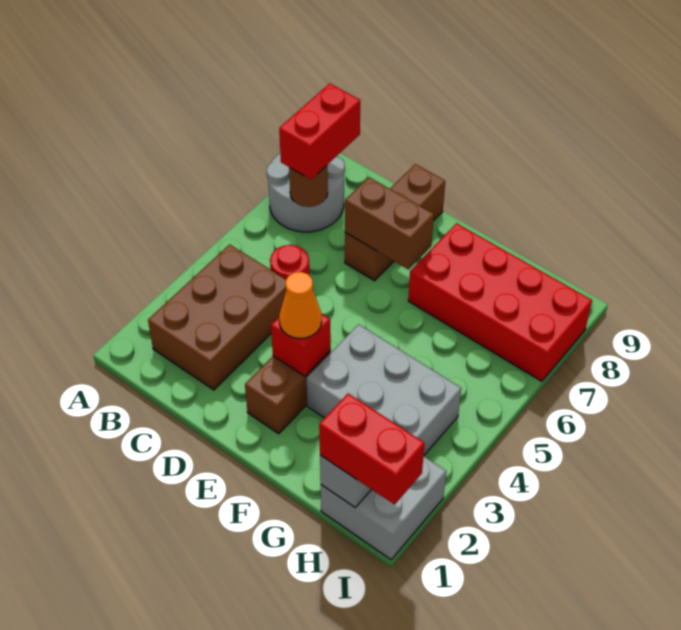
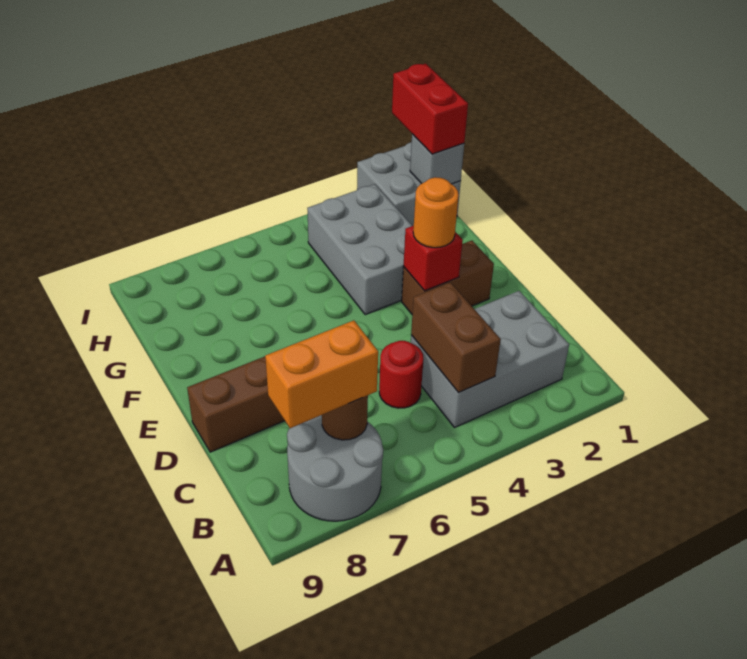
brown brick B2:C4 level 1 -> grey brick B2:C4 level 1
red brick B7:B8 level 3 -> orange brick B7:B8 level 3
brown brick D7:E7 level 2 -> brown brick B4:C4 level 2
orange cone E3 level 3 -> orange round brick E3 level 3
red brick F7:I8 level 1 -> none

